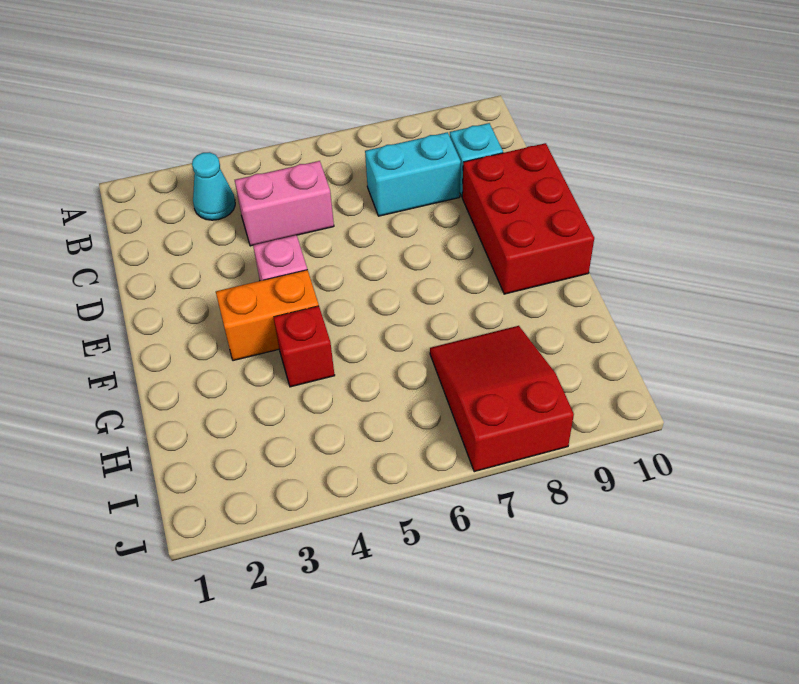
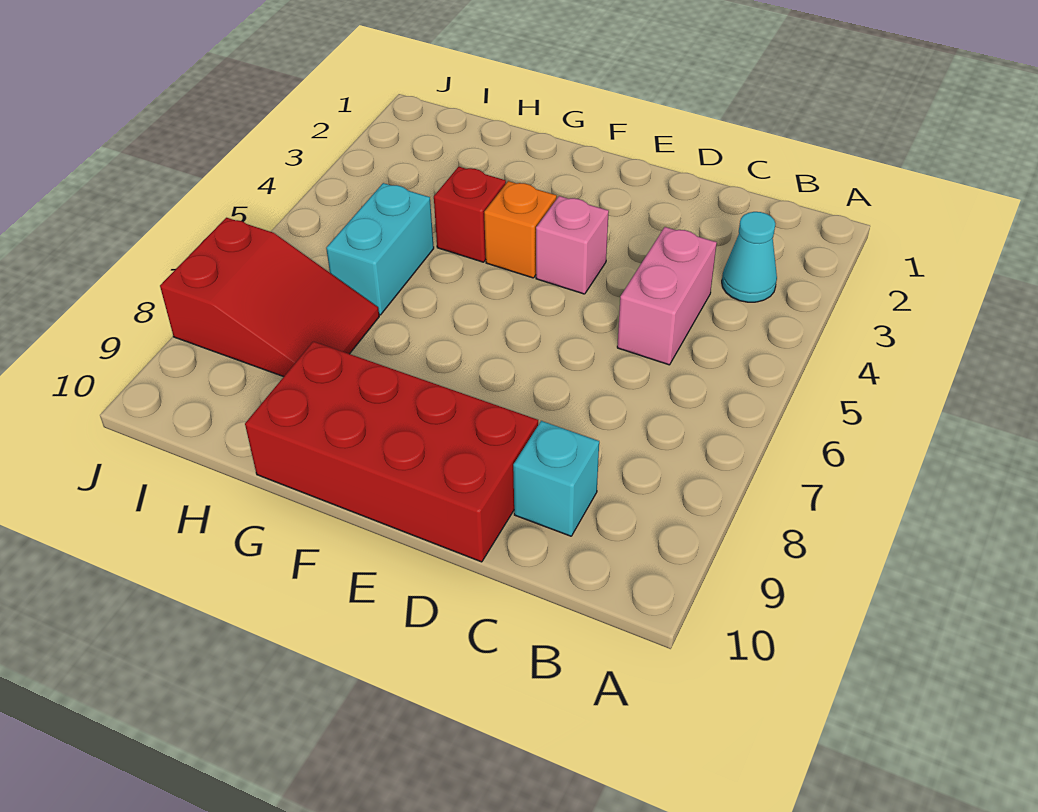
cyan brick C7:C8 level 1 -> cyan brick H5:H6 level 1
red brick D9:F10 level 1 -> red brick D9:G10 level 1
orange brick F3:F4 level 1 -> orange brick F4 level 1

